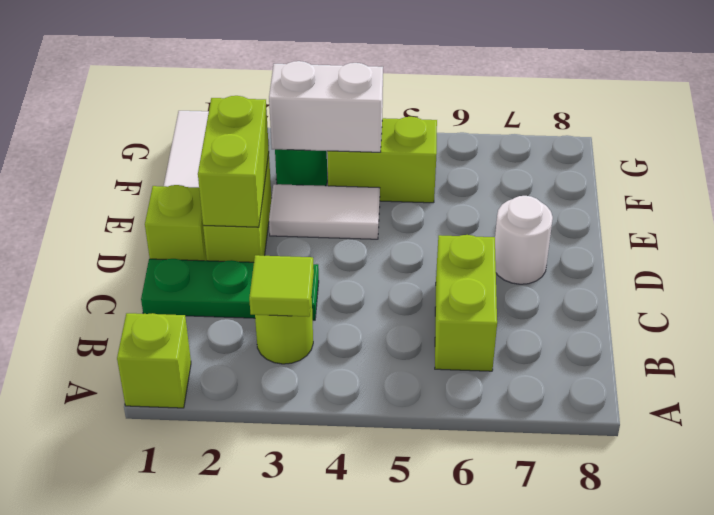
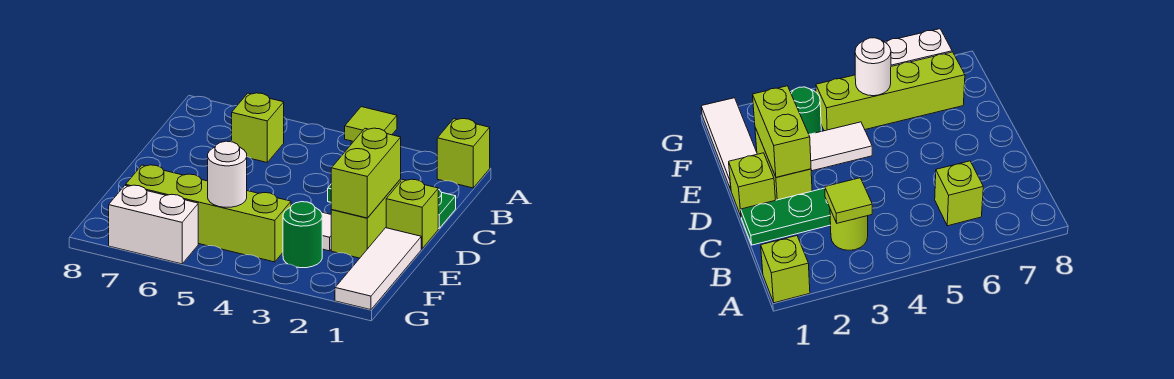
lime brick B6:C6 level 1 -> lime brick B6 level 1
white round brick D7 level 1 -> white round brick F5 level 2
white brick F3:F4 level 2 -> white brick G6:G7 level 1
lime brick F4:F5 level 1 -> lime brick F4:F7 level 1

